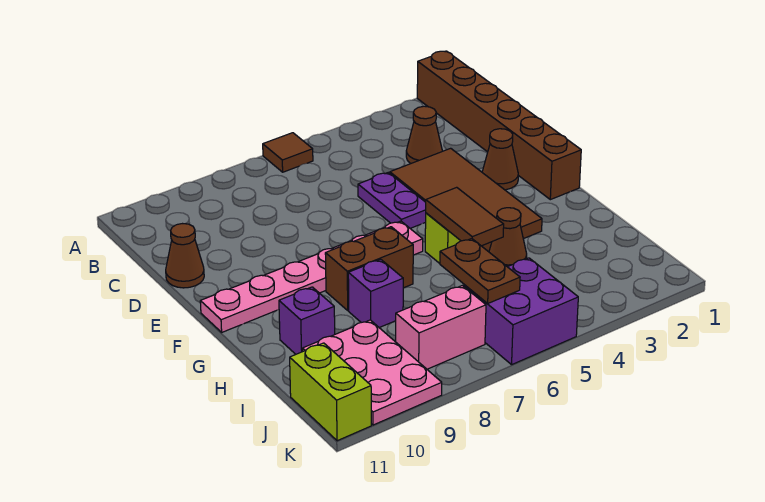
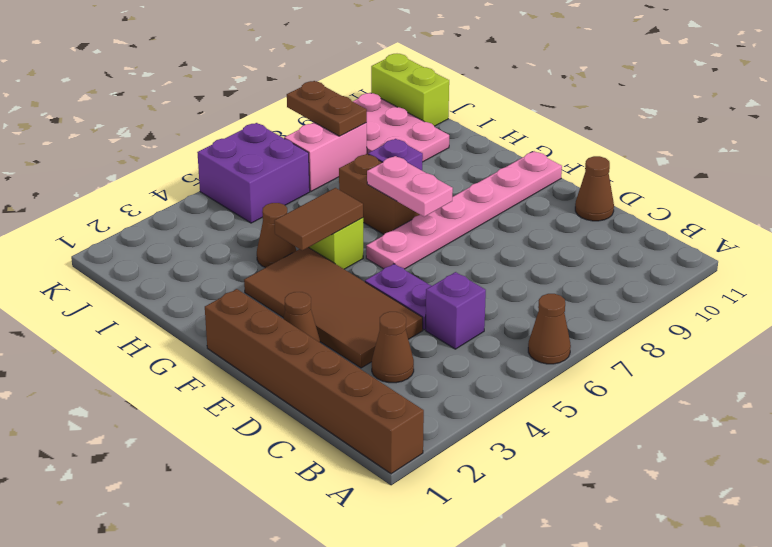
brown tile A6 level 1 -> brown cone A6 level 1
none -> pink plate F7:G7 level 2
brown tile G5:H5 level 2 -> brown tile G4:G5 level 2
brown brick G7:G8 level 1 -> brown brick G7:H7 level 1
purple brick H10 level 1 -> purple brick C5 level 1
brown plate I6:J6 level 2 -> brown plate J8:K8 level 2

